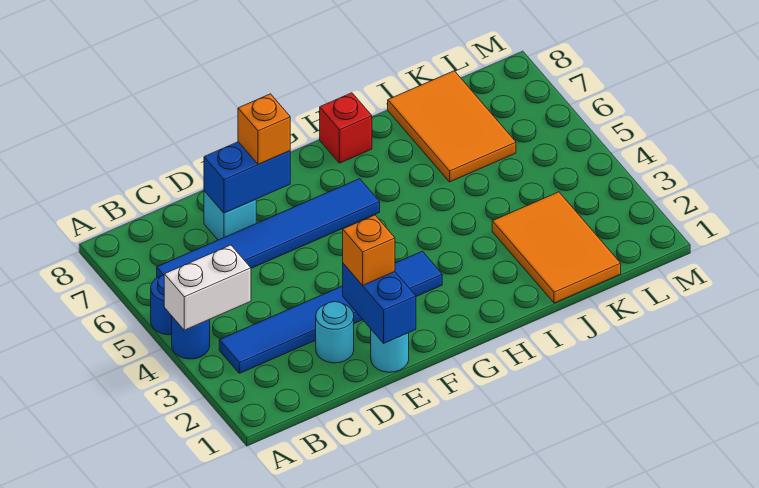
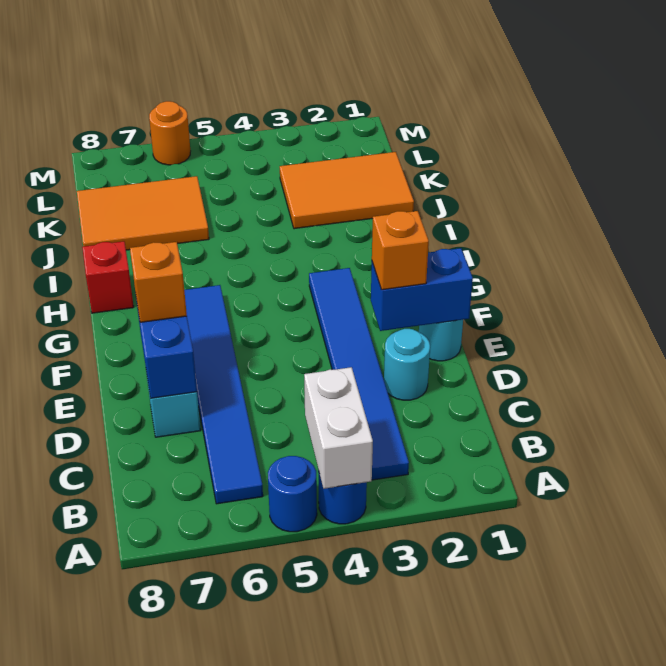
none -> orange round brick M6 level 1

